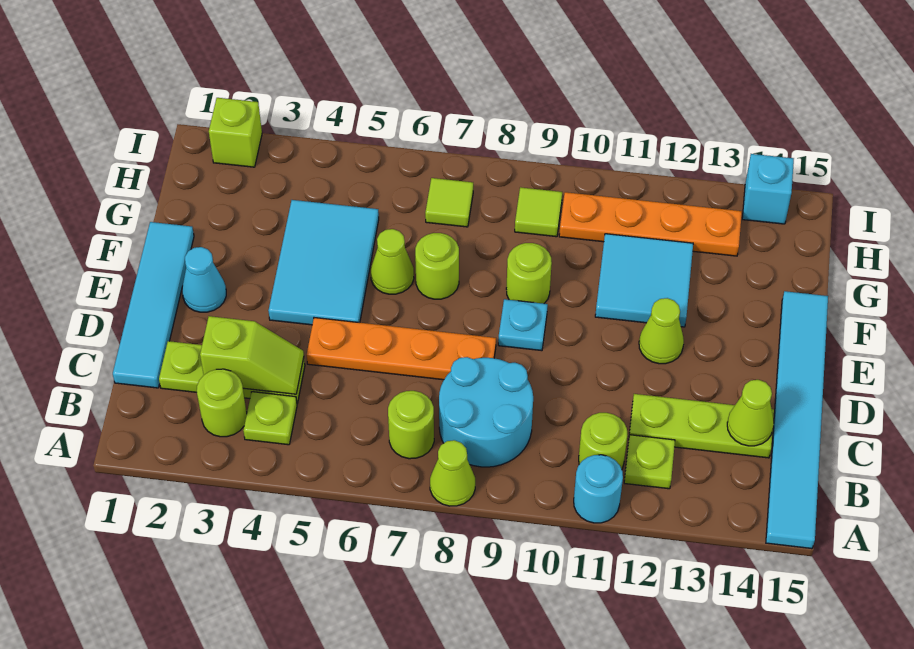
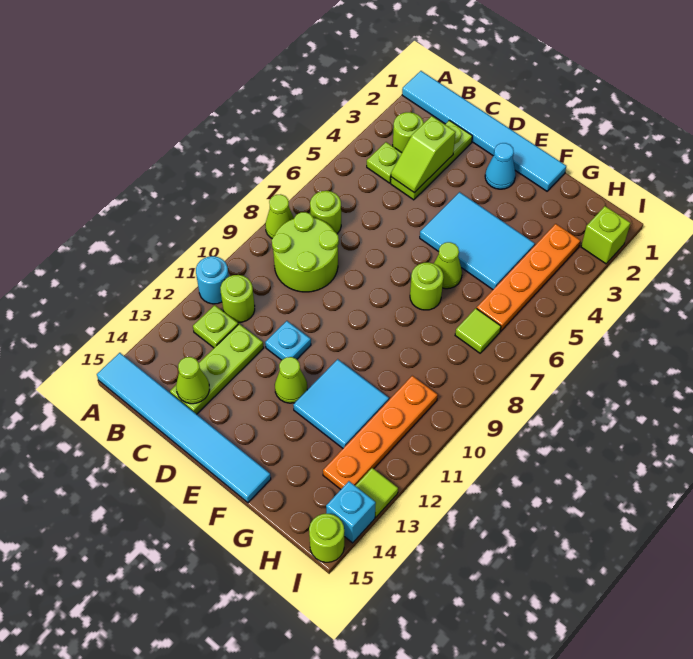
cyan round brick B8:C9 level 1 -> lime round brick B8:C9 level 1
cyan tile C1:F1 level 1 -> cyan tile A1:F1 level 1
orange plate D5:D8 level 1 -> orange plate H3:H6 level 1
cyan plate E9 level 1 -> cyan plate D11 level 1
lime round brick F9 level 1 -> lime round brick I15 level 1
lime tile H9 level 1 -> lime tile I13 level 1

